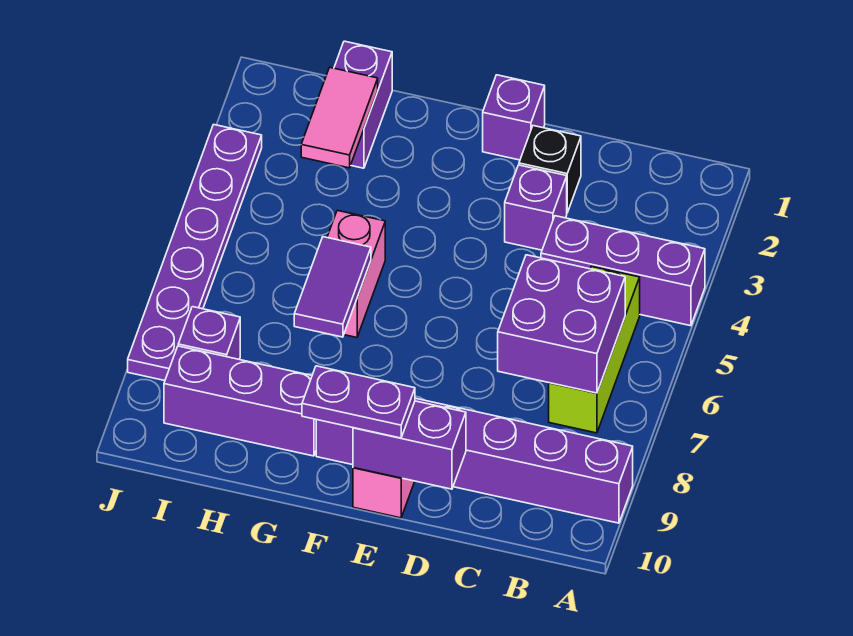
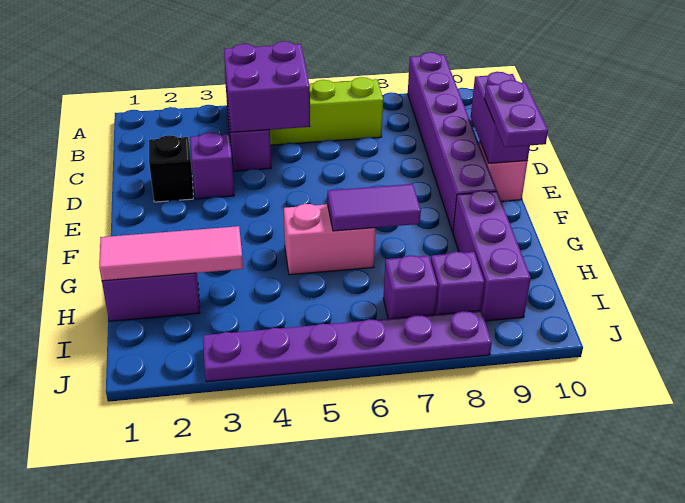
purple brick B6:C7 level 2 -> purple brick B4:C5 level 2
purple brick E1 level 1 -> purple brick I7 level 1
pink tile H2:H3 level 2 -> pink tile H1:H3 level 2

